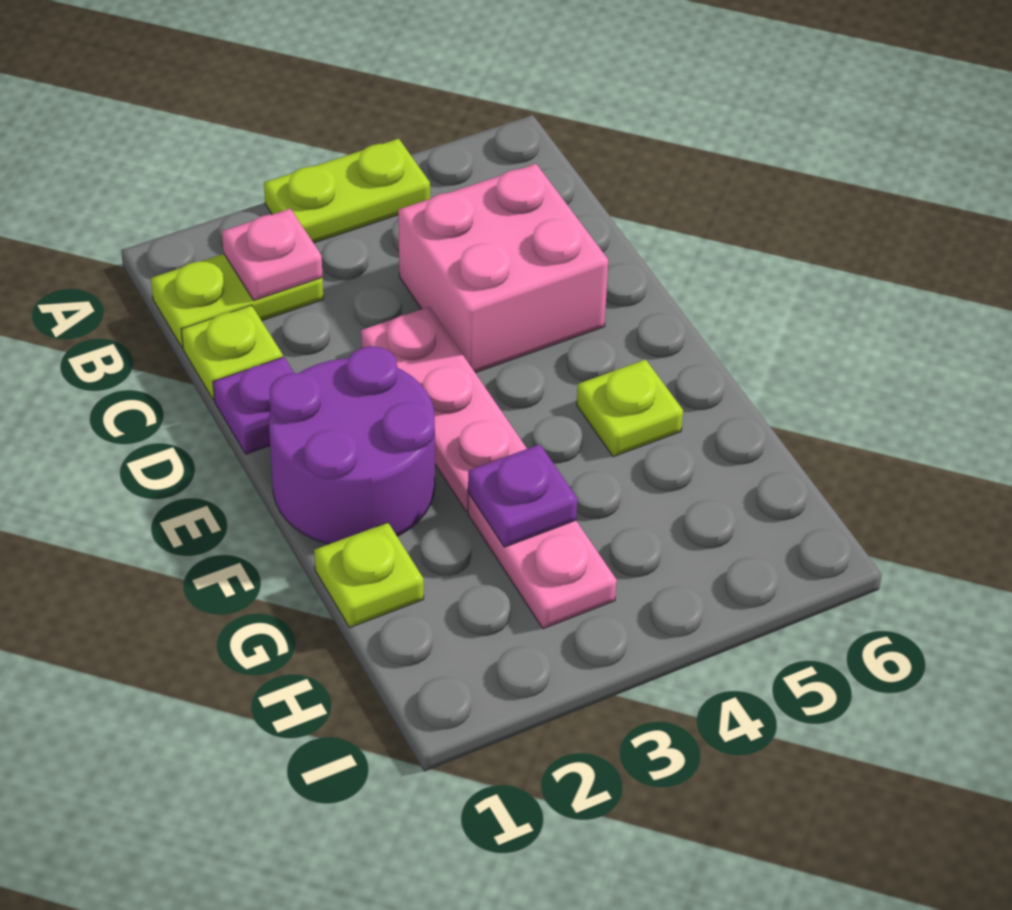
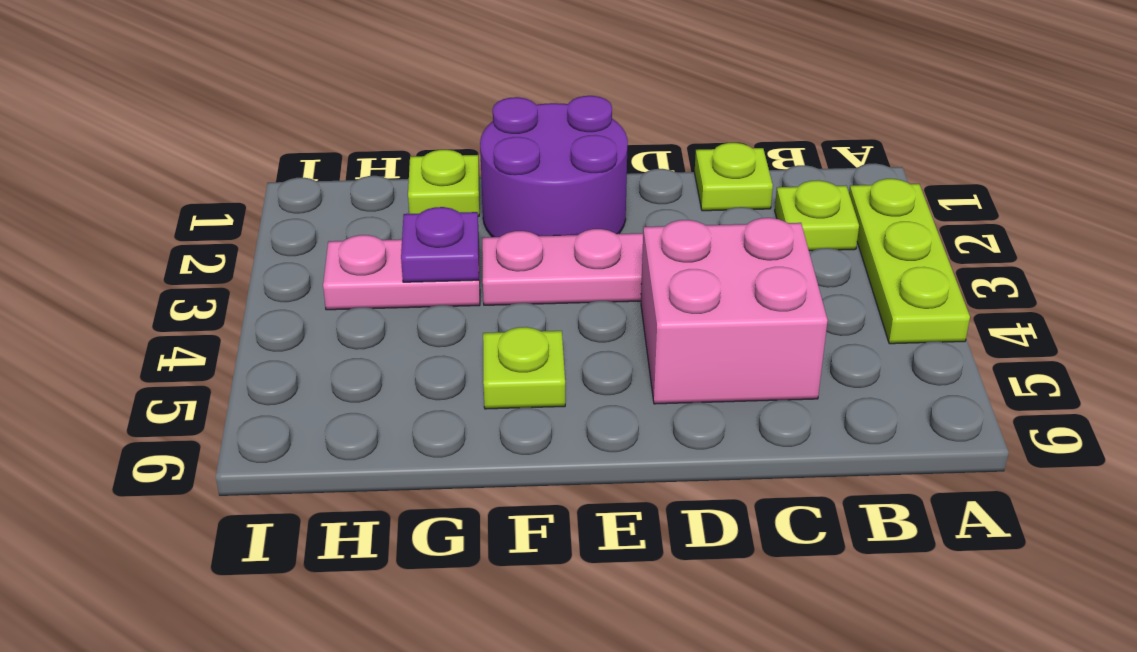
lime plate A3:A4 level 1 -> lime plate A2:A4 level 1
lime plate B1:B2 level 1 -> lime plate B2 level 1
pink plate B2 level 2 -> none
purple plate D1 level 1 -> none

